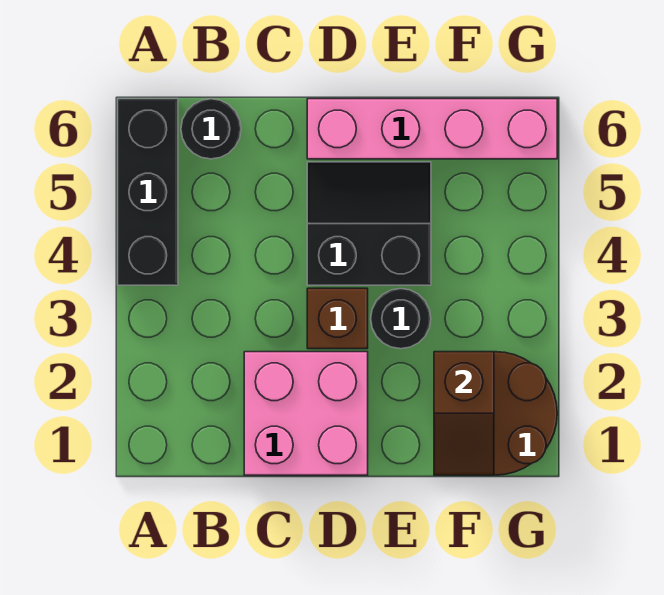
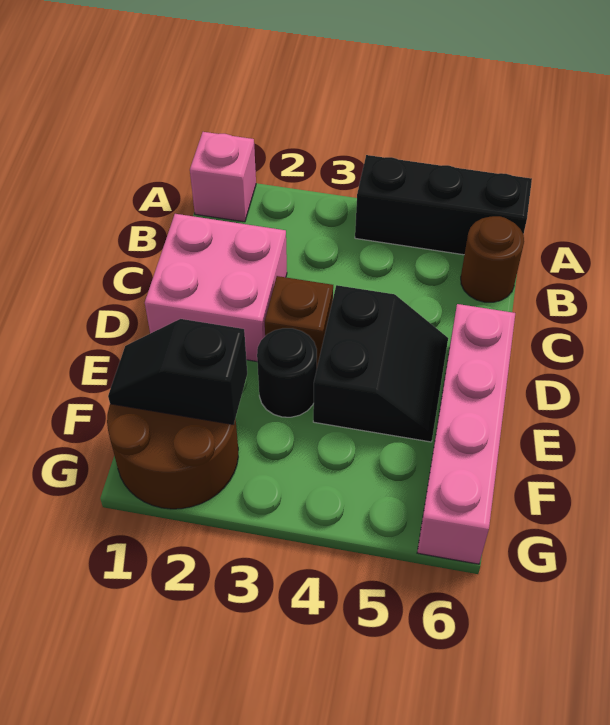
none -> pink brick A1 level 1
black round brick B6 level 1 -> brown round brick B6 level 1
brown slope F1:F2 level 2 top 2 -> black slope F1:F2 level 2 top 2

